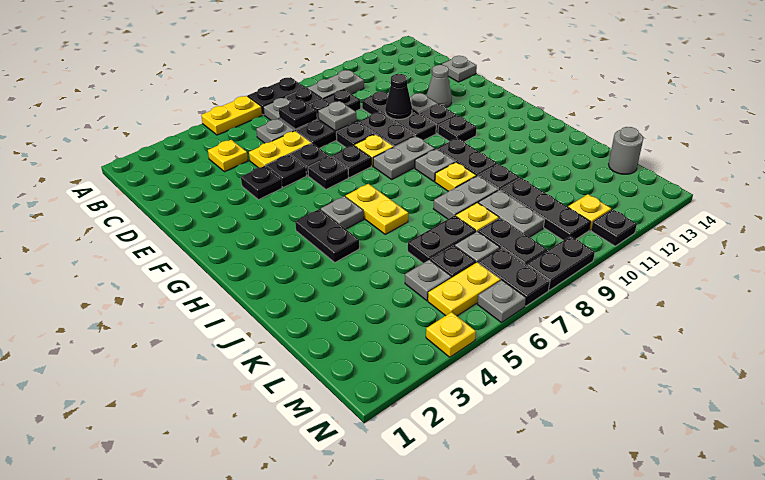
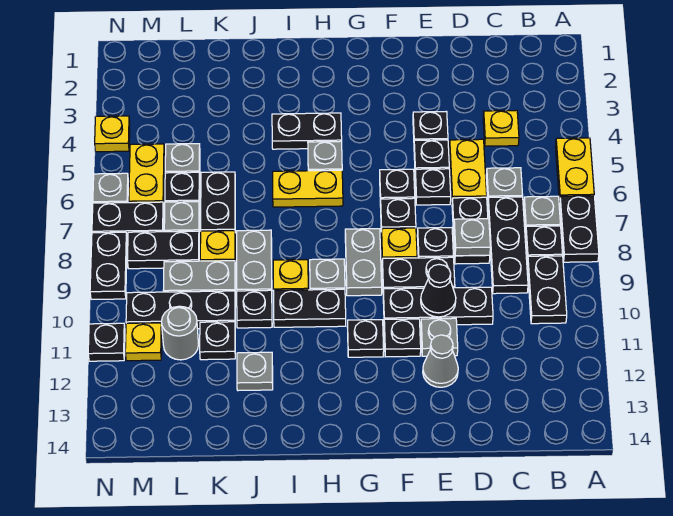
grey plate B9:B10 level 1 -> black plate B9:B10 level 1
black plate C7 level 2 -> black plate K11 level 1
grey plate D14 level 1 -> grey plate J12 level 1
grey round brick L14 level 1 -> grey round brick L11 level 1

